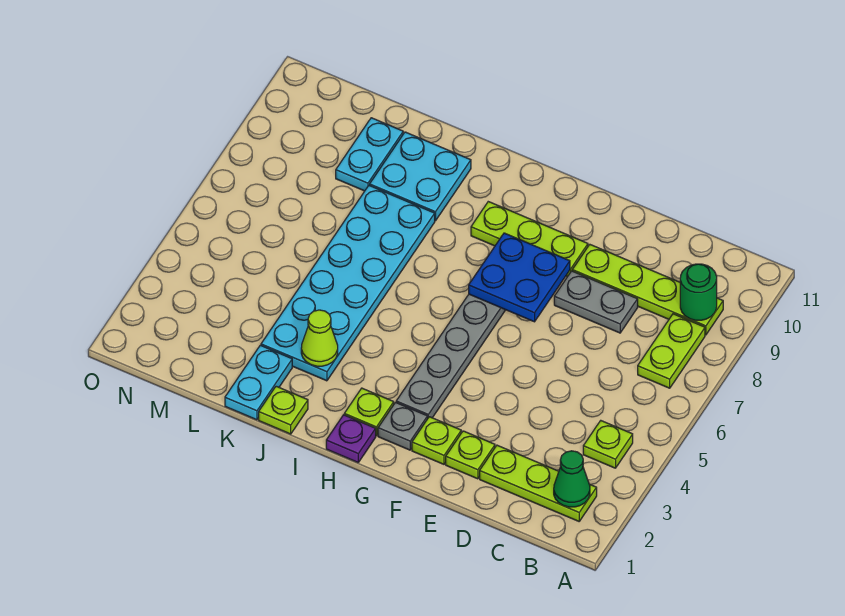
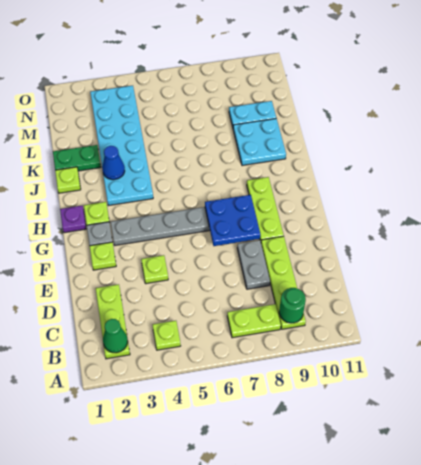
lime plate E2 level 1 -> lime plate E4 level 1
cyan plate J3:K8 level 1 -> cyan plate I3:N4 level 1
lime cone J3 level 2 -> blue cone J3 level 2
cyan plate K1:K2 level 1 -> green plate K1:K2 level 1

